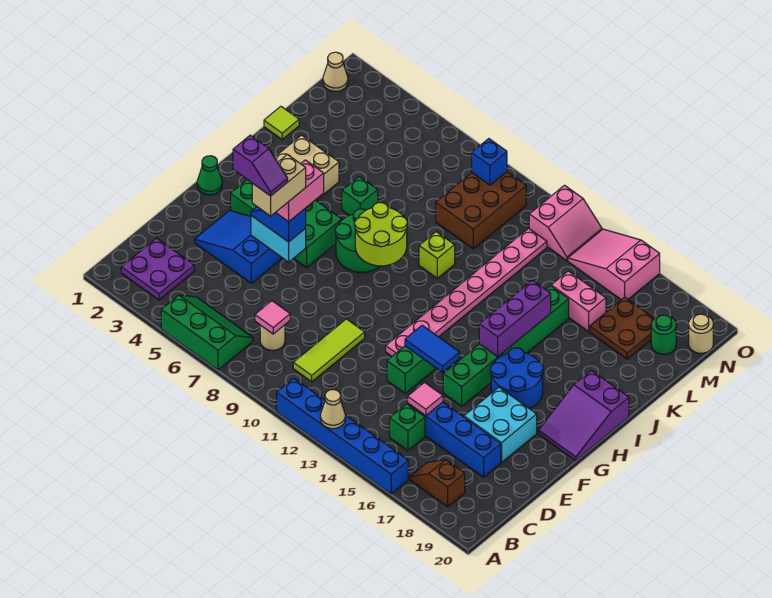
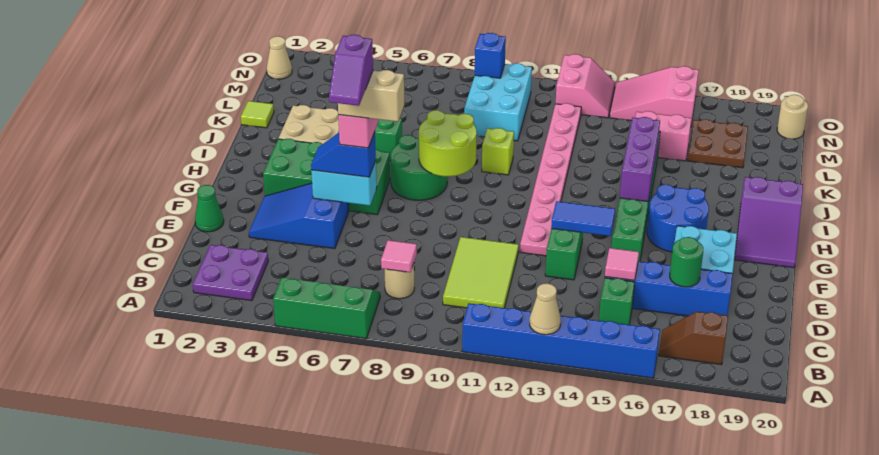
lime tile C10:E10 level 1 -> lime tile C10:E11 level 1
purple slope E5:E6 level 6 top 5 -> purple slope E6:F6 level 6 top F
tan brick E6:F6 level 5 -> tan brick F6:F7 level 5
green cone G1 level 1 -> green cone E1 level 1
brown brick L9:N10 level 1 -> cyan brick L9:N10 level 1
green round brick M19 level 1 -> green round brick D17 level 2

